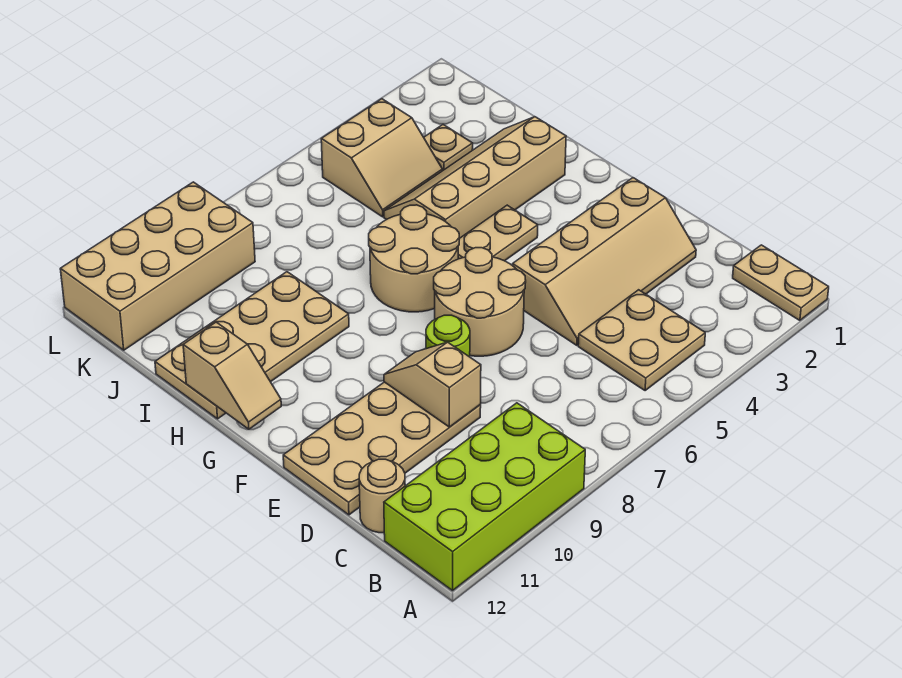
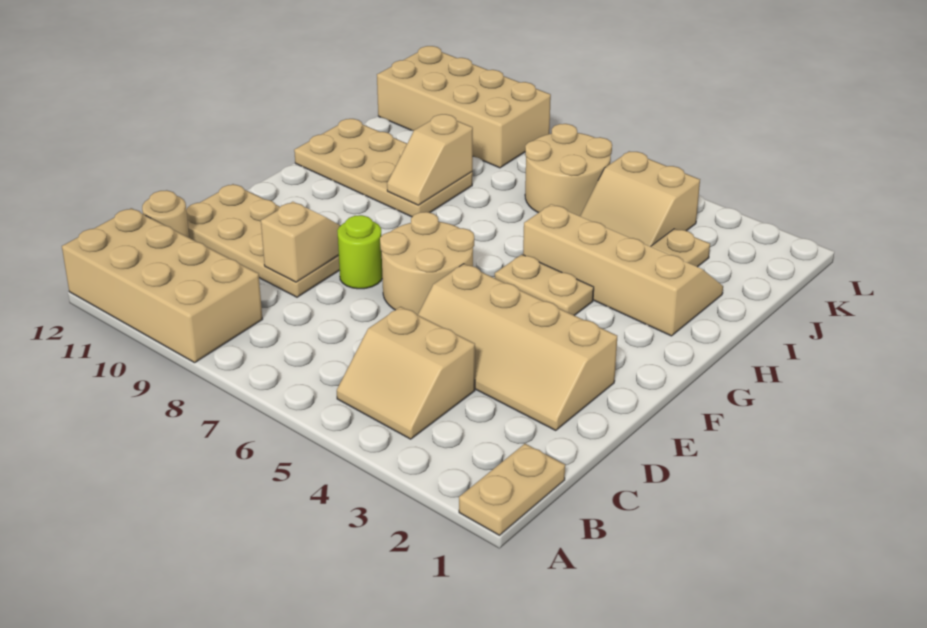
lime brick A9:B12 level 1 -> tan brick A9:B12 level 1
tan plate B4:C5 level 1 -> tan slope B4:C5 level 1 top C
tan round brick G6:H7 level 1 -> tan round brick J6:K7 level 1
tan slope G12:H12 level 2 top H -> tan slope H9:I9 level 2 top I

